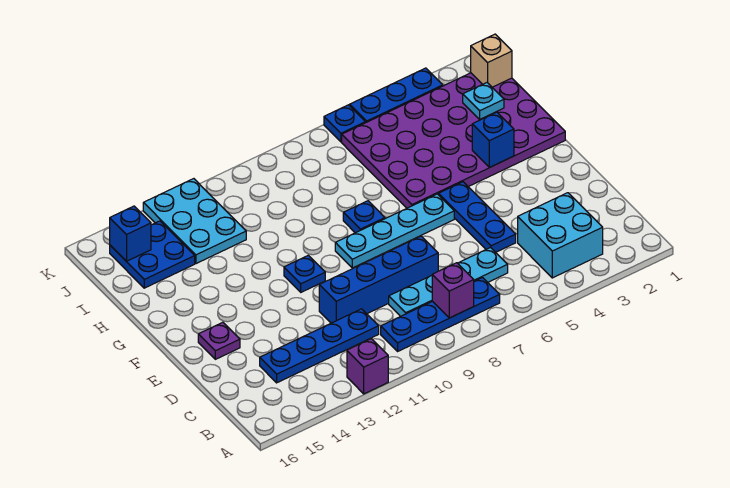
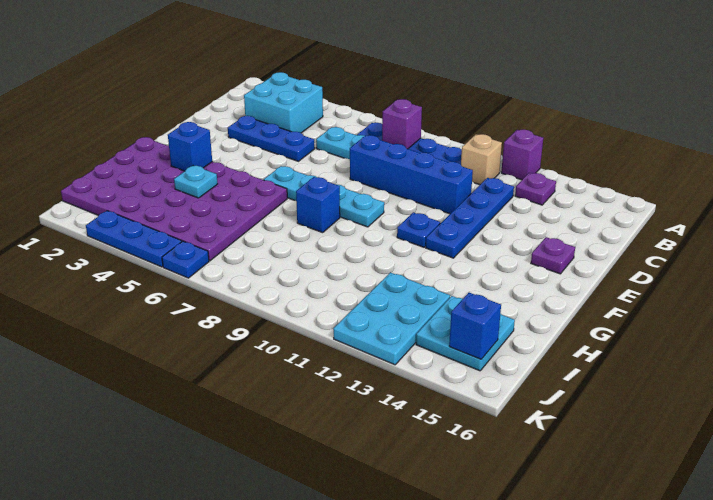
none -> purple plate B13 level 1
blue plate C11:C14 level 1 -> blue plate C12:F12 level 1
blue plate D5:F5 level 1 -> blue plate D3:D5 level 1
blue plate G8 level 1 -> blue brick G8 level 1
cyan plate I2 level 2 -> cyan plate H4 level 2
blue plate I14:J15 level 1 -> cyan plate I14:J15 level 1
tan brick J1 level 2 -> tan brick B11 level 1

